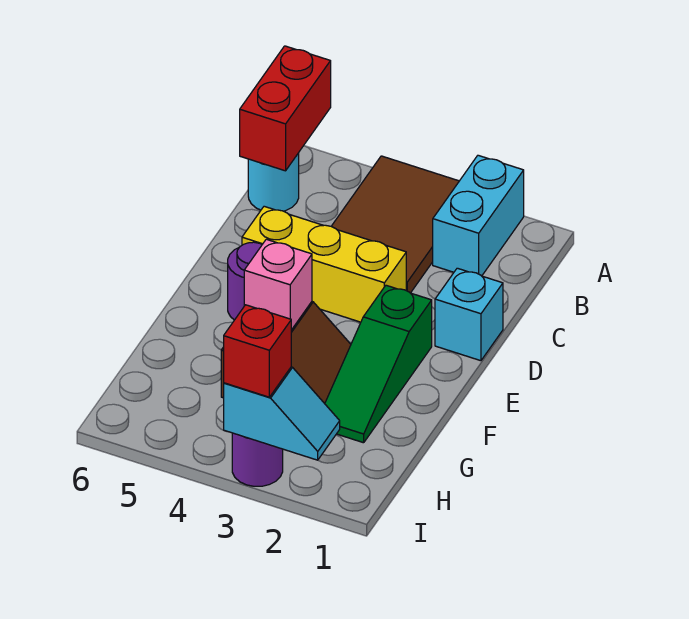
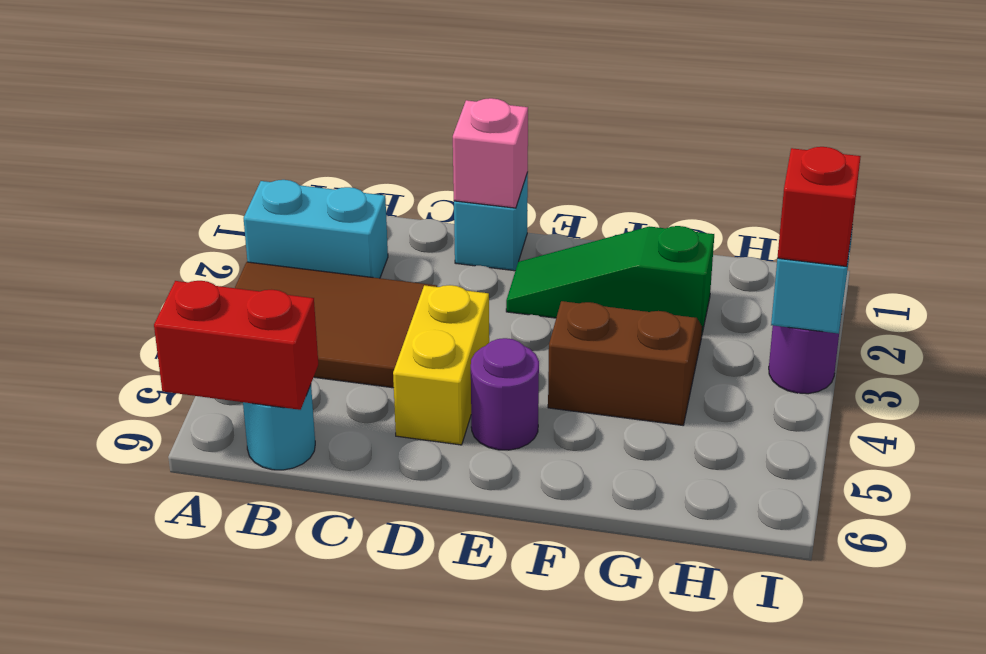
yellow brick D3:D5 level 1 -> yellow brick D4:D5 level 1
green slope E2:G2 level 1 top E -> green slope E2:G2 level 1 top G
pink brick F4 level 2 -> pink brick D1 level 2

